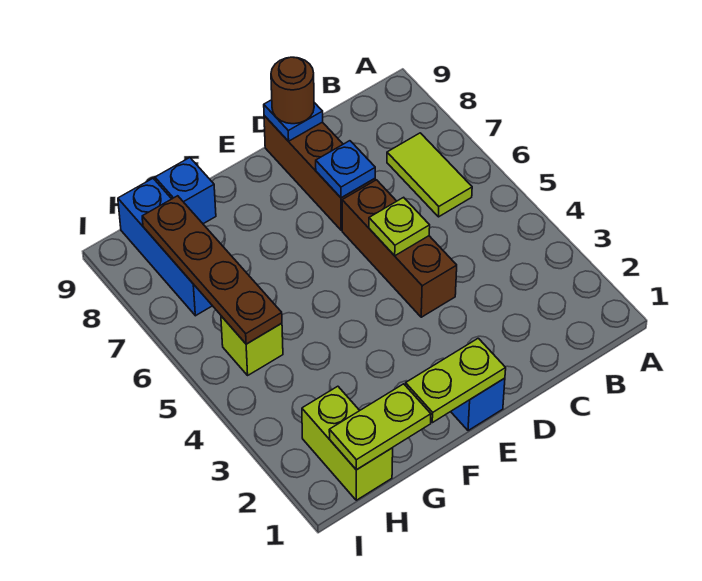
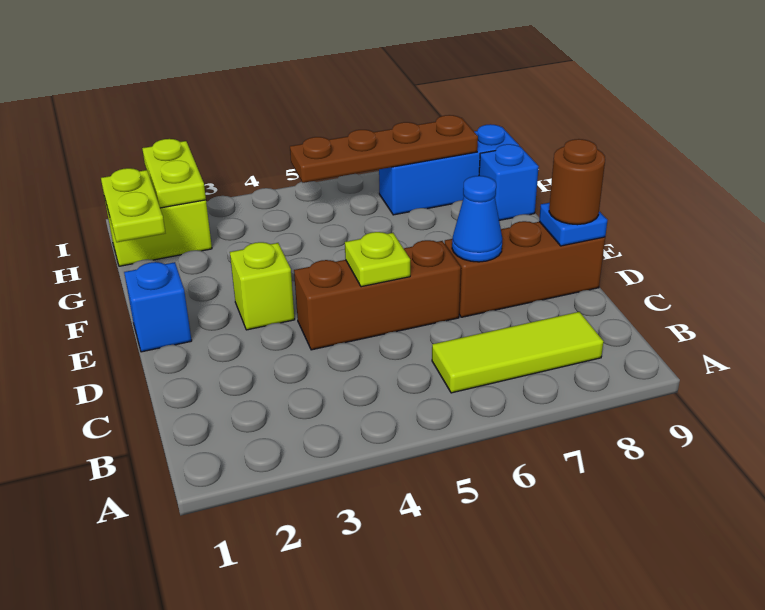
lime tile B6:B7 level 1 -> lime tile B6:B8 level 1
blue plate D7 level 2 -> blue cone D7 level 2
lime plate E1:F1 level 2 -> lime plate H2:I2 level 2
lime brick H5 level 1 -> lime brick E3 level 1

